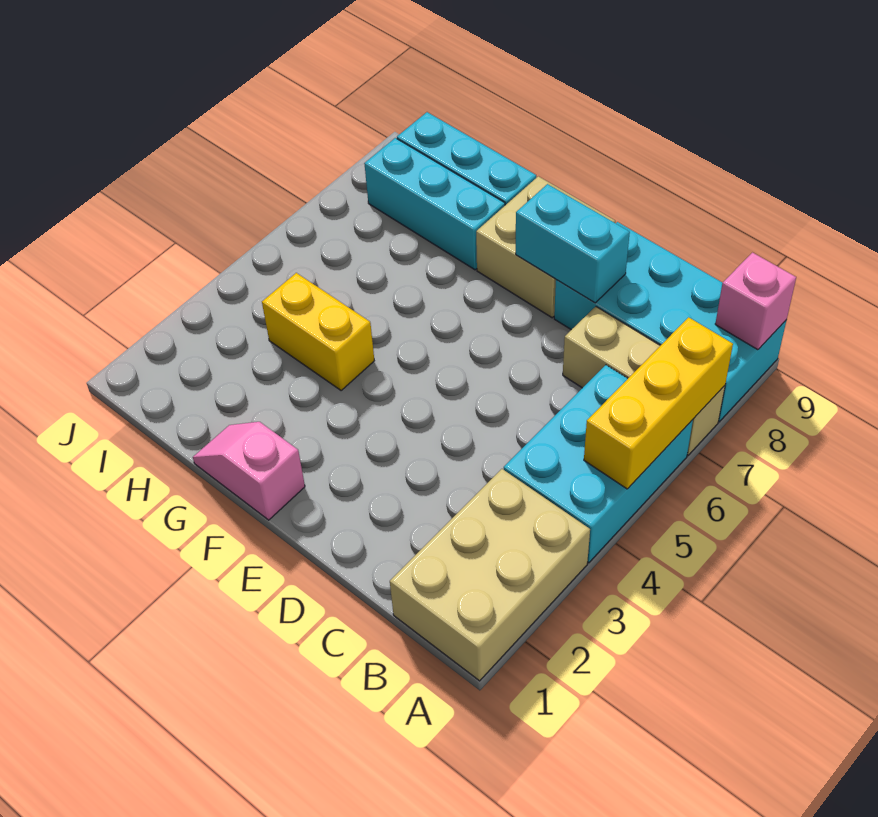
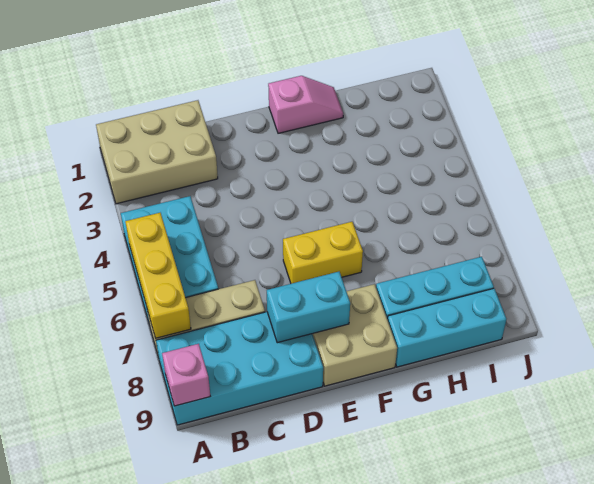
tan brick A1:B3 level 1 -> tan brick A1:C2 level 1
yellow brick G4:H4 level 1 -> yellow brick E6:F6 level 1

